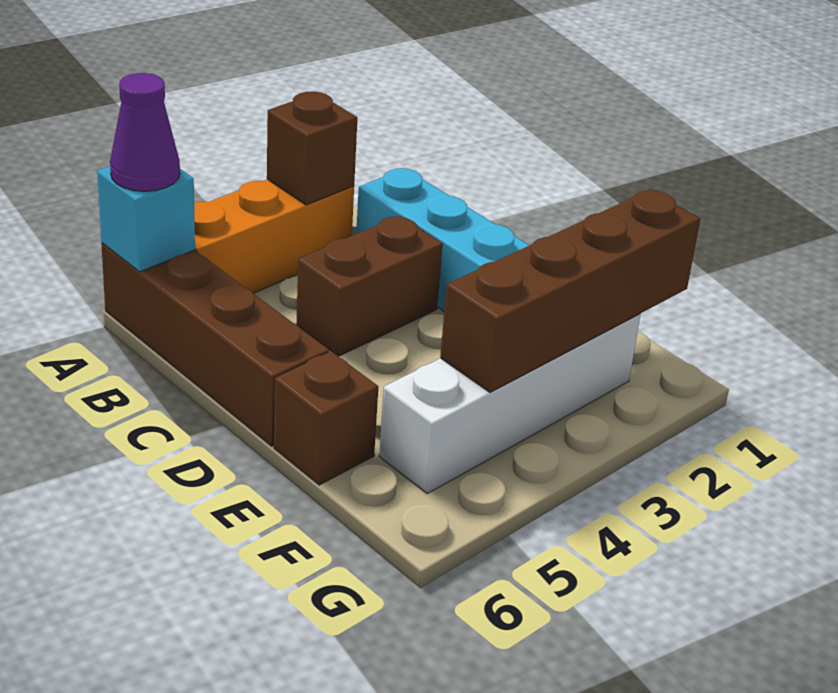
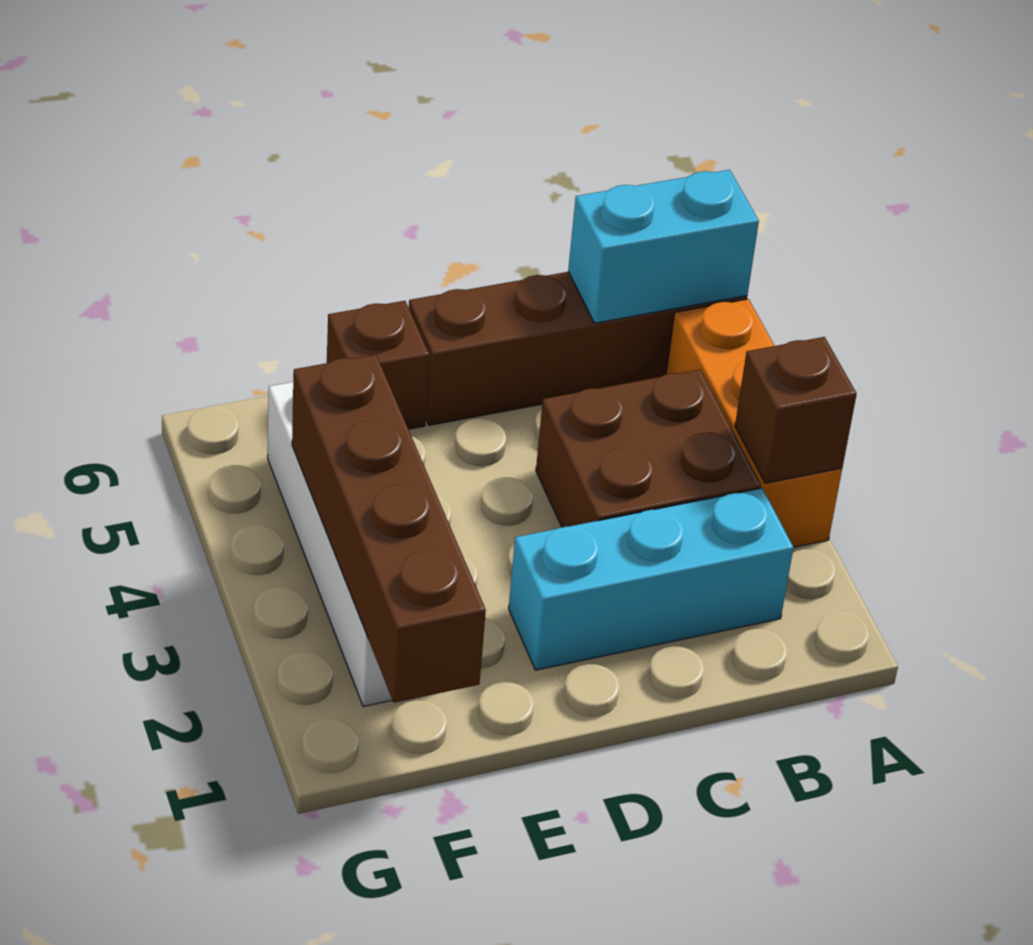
cyan brick A6 level 2 -> cyan brick A6:B6 level 2
purple cone A6 level 3 -> none
brown brick C3:C4 level 1 -> brown brick B3:C4 level 1

